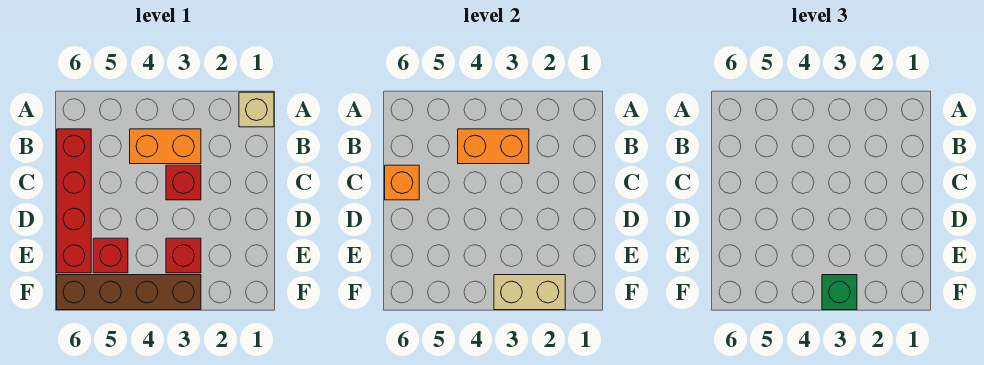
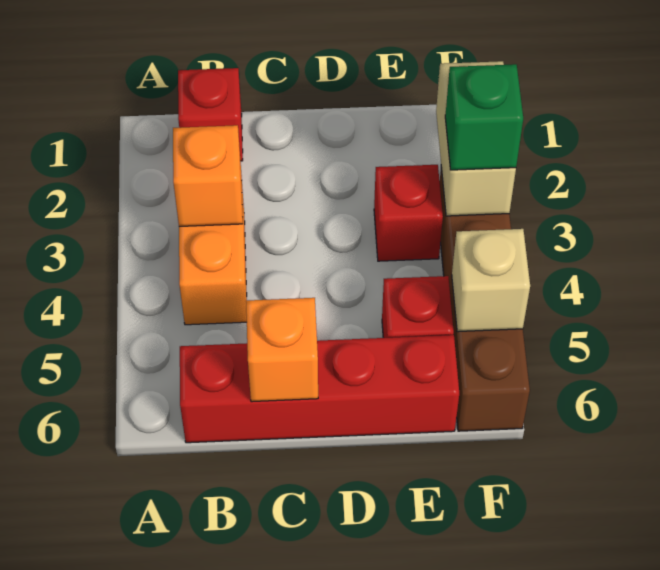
tan brick A1 level 1 -> tan brick F5 level 2
orange brick B3:B4 level 2 -> orange brick B3 level 2
red brick C3 level 1 -> red brick B1 level 1

